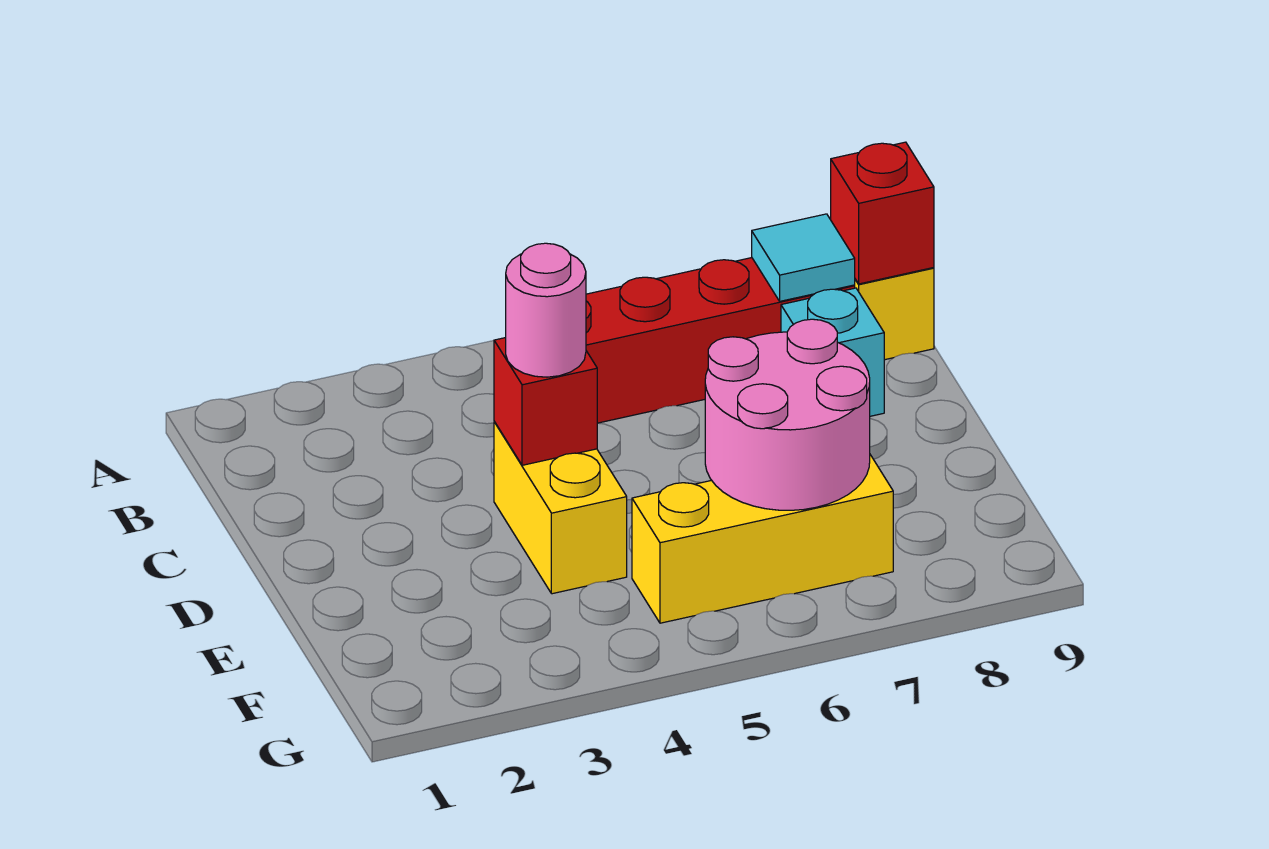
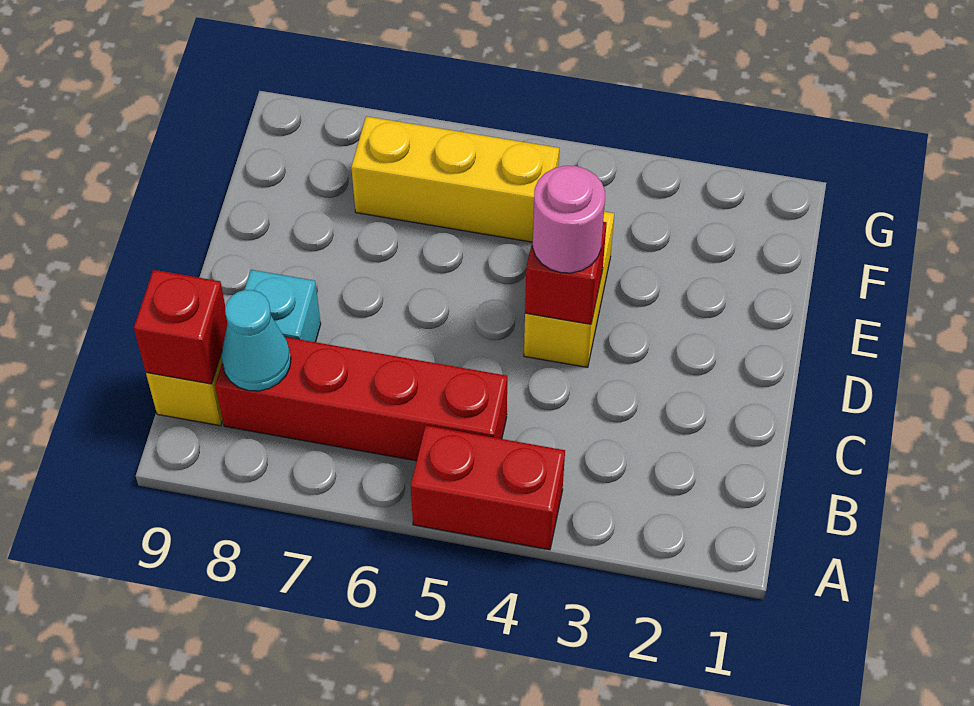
none -> red brick A4:A5 level 1
cyan tile B8 level 2 -> cyan cone B8 level 2
pink round brick E6:F7 level 2 -> none

